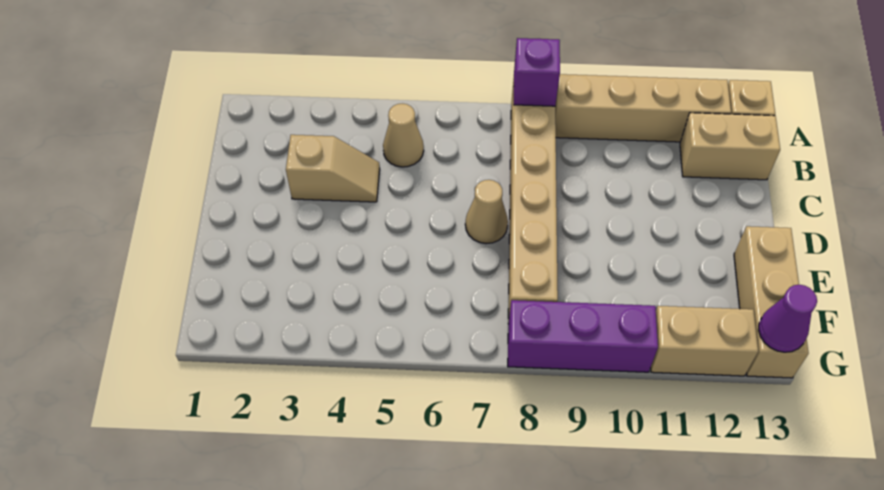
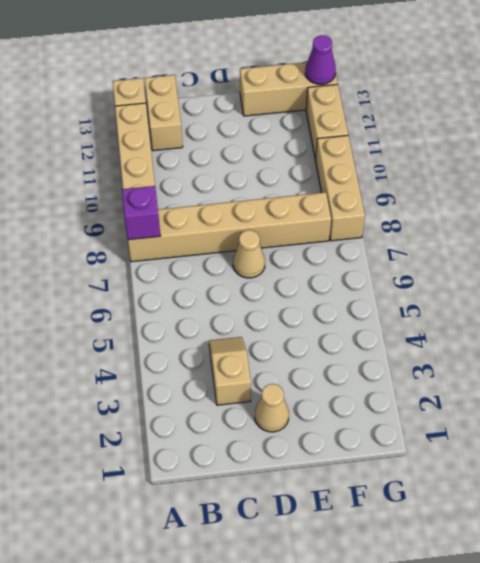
tan cone B5 level 1 -> tan cone D2 level 1
purple brick G8:G10 level 1 -> tan brick G8:G10 level 1

